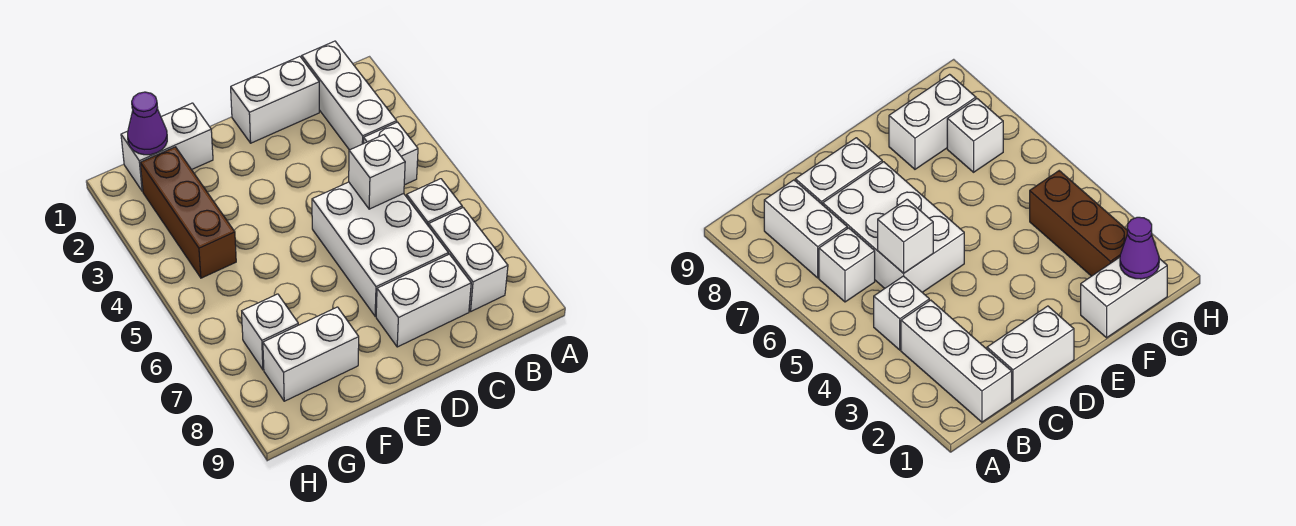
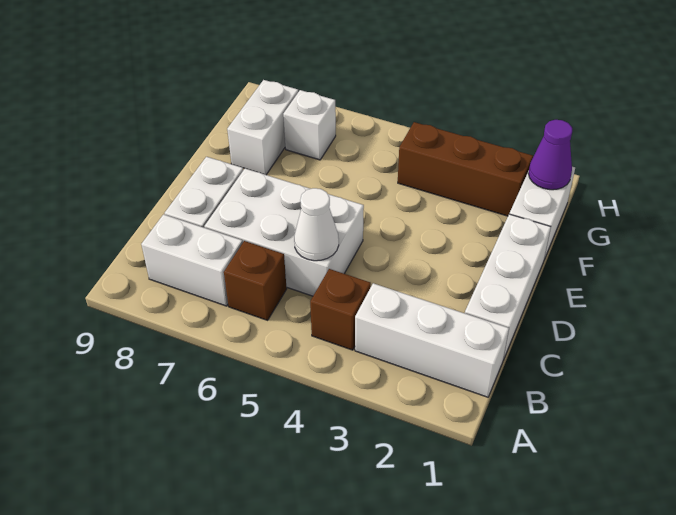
white brick B4 level 1 -> brown brick B4 level 1
white brick B6 level 1 -> brown brick B6 level 1
white brick C1:D1 level 1 -> white brick C1:E1 level 1
white brick C5 level 2 -> white cone C5 level 2

